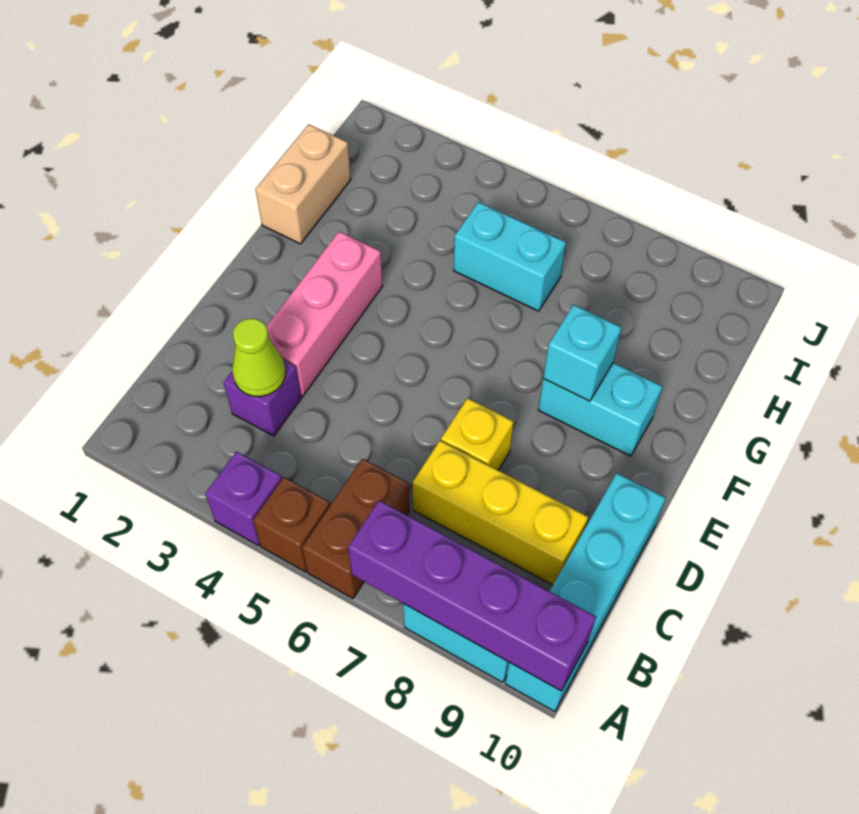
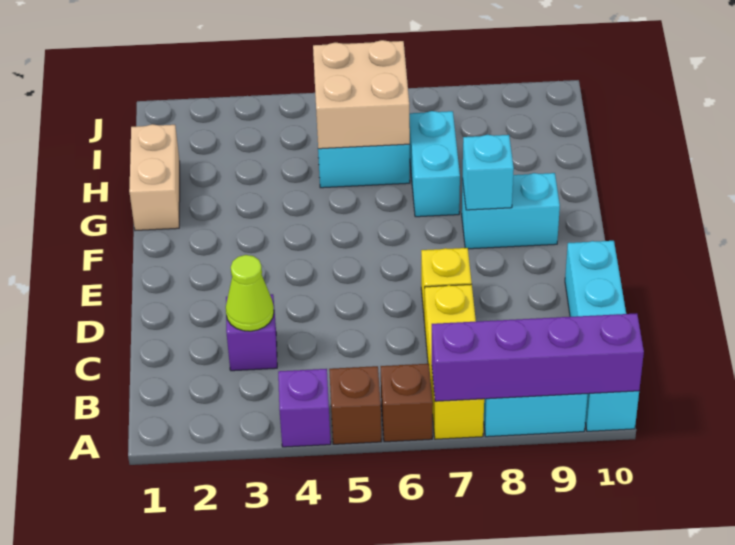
brown brick A6:B6 level 1 -> brown brick A6 level 1
yellow brick C7:C9 level 1 -> yellow brick A7:C7 level 1
pink brick D3:F3 level 1 -> none
none -> cyan brick G7:H7 level 1
none -> tan brick H5:I6 level 2

